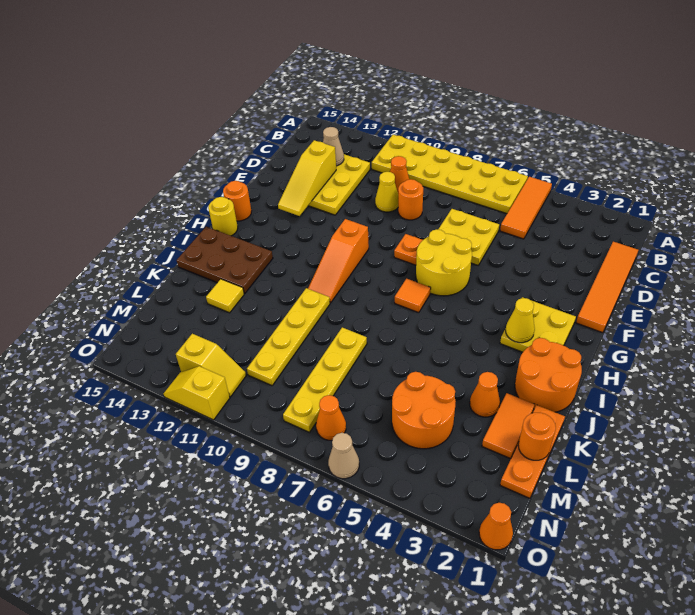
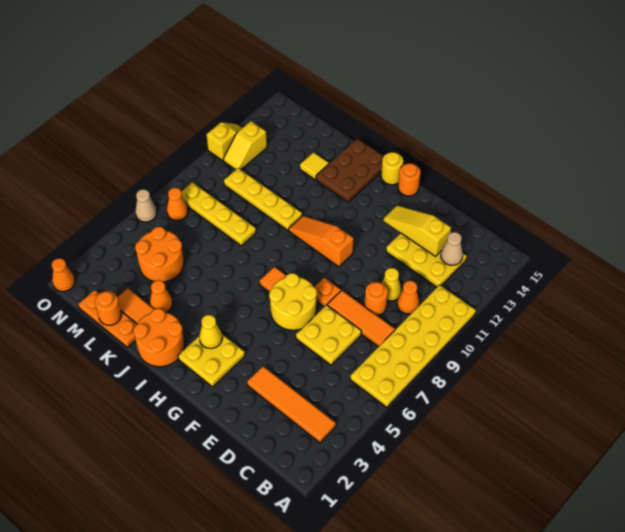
orange tile A5:C5 level 1 -> orange tile C8:E8 level 1
orange tile C1:F1 level 1 -> orange tile B3:E3 level 1

